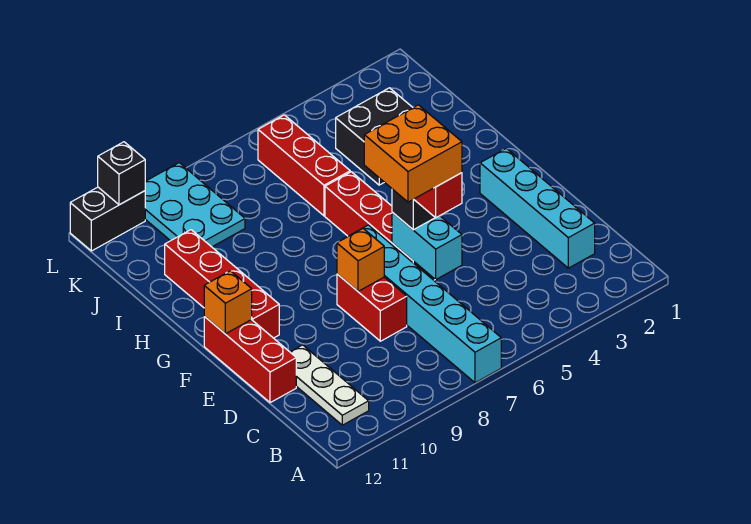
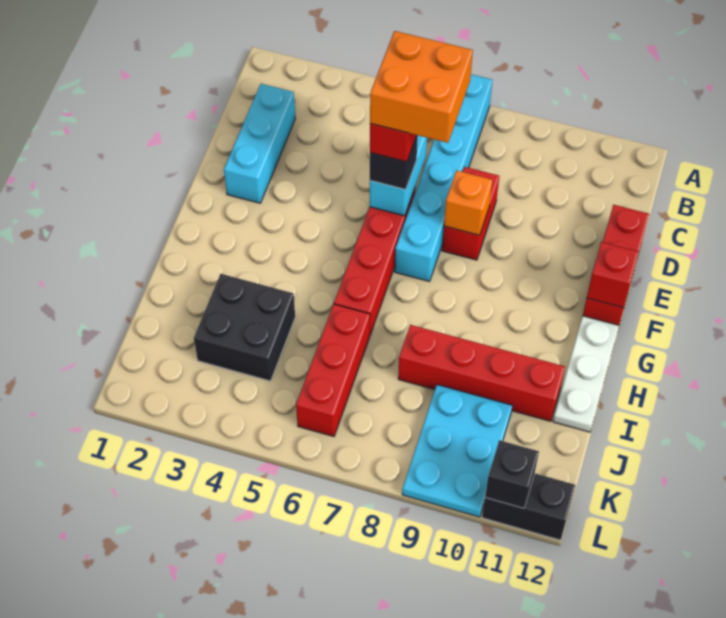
white plate B11:D11 level 1 -> white plate G12:I12 level 1
cyan brick C2:F2 level 1 -> cyan brick C2:E2 level 1
red brick F11:I11 level 1 -> red brick I8:I11 level 1
orange brick F12 level 2 -> red brick F12 level 2

